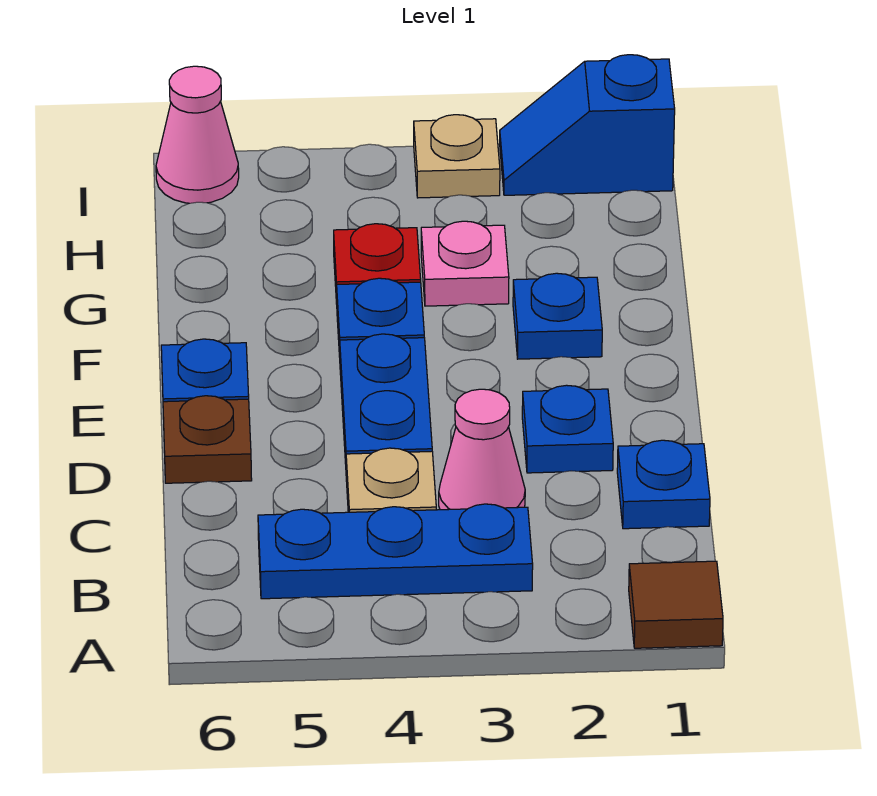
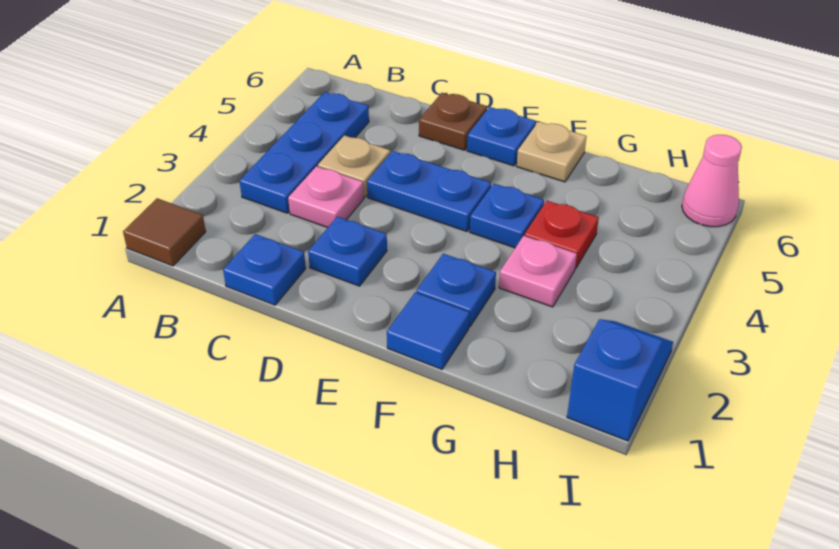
pink cone C3 level 1 -> pink plate C3 level 1
none -> blue tile F1 level 1
tan plate I3 level 1 -> tan plate F6 level 1

